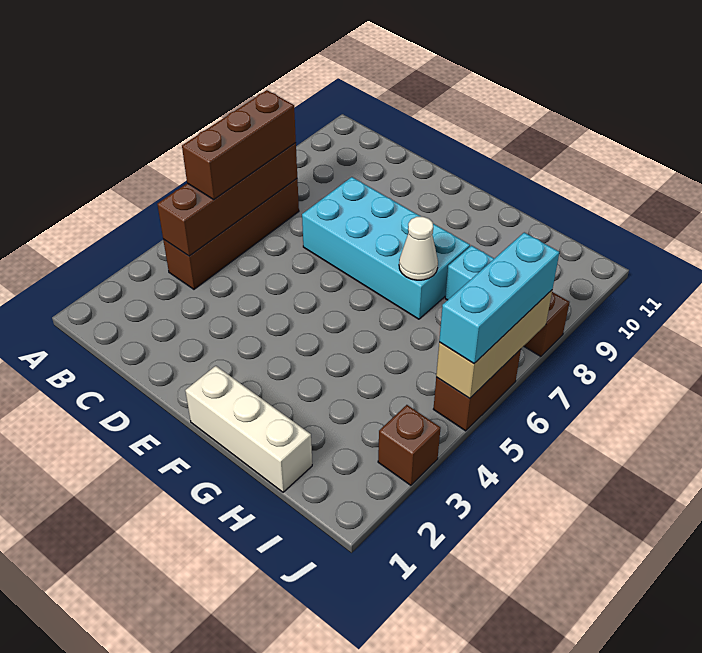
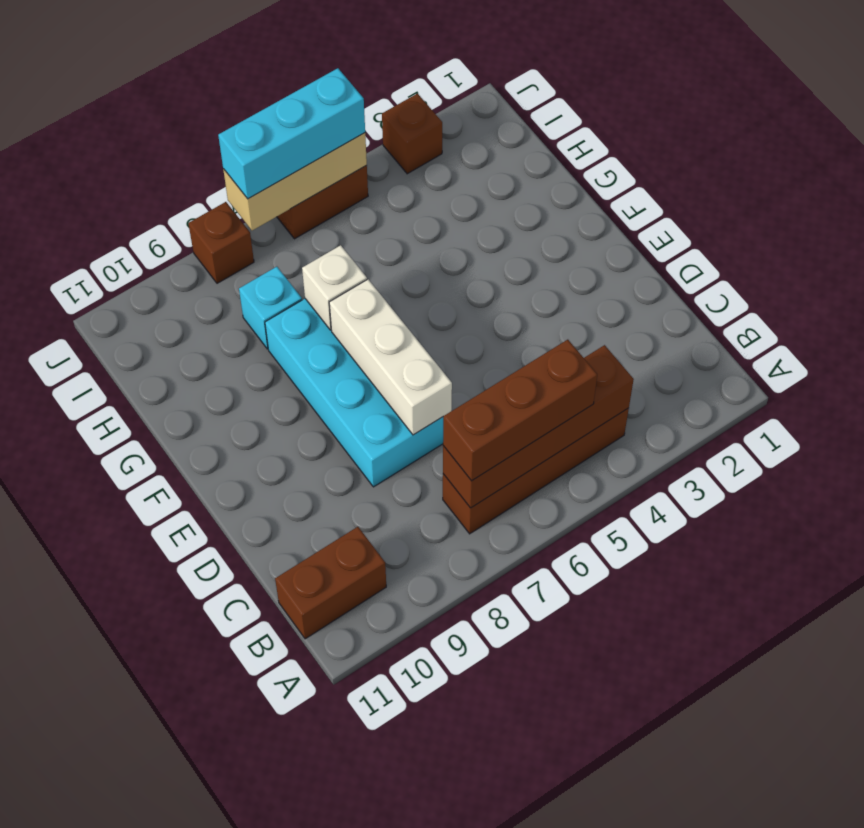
none -> brown brick B10:B11 level 1
white brick F1:H1 level 1 -> white brick D7:F7 level 2
white cone G7 level 2 -> white brick G7 level 2

